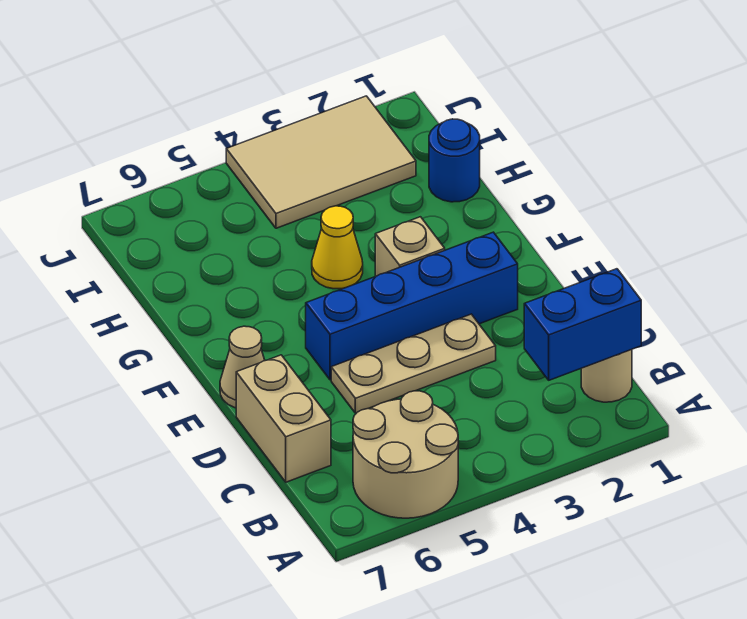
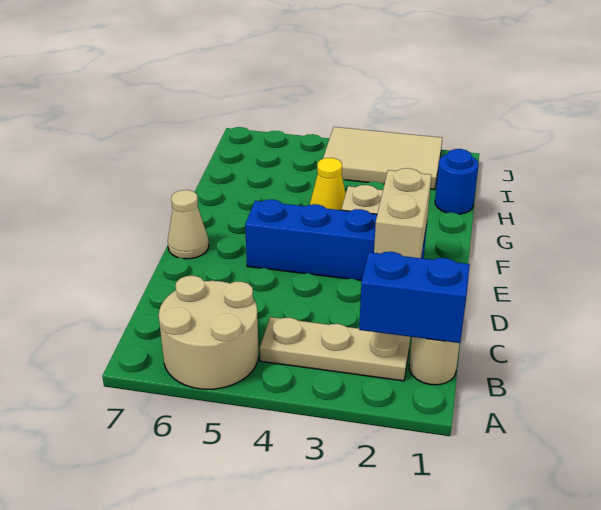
tan brick C7:D7 level 1 -> tan brick D2:E2 level 2
tan plate D3:D5 level 1 -> tan plate B2:B4 level 1

